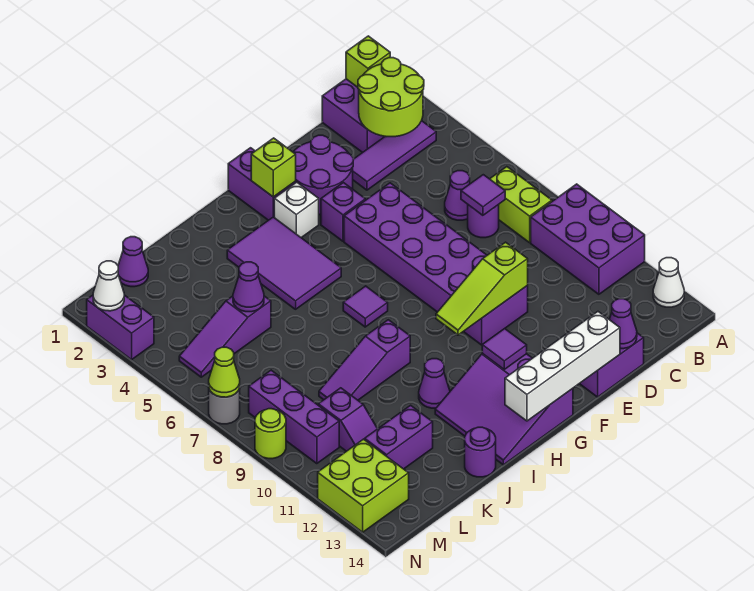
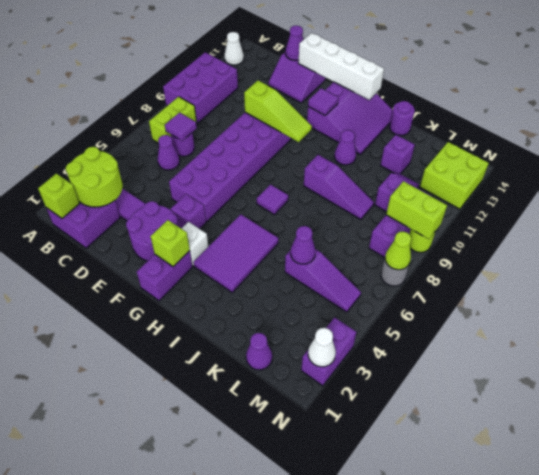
purple brick K12:L12 level 1 -> purple brick K12 level 1
none -> lime brick M9:N9 level 2

